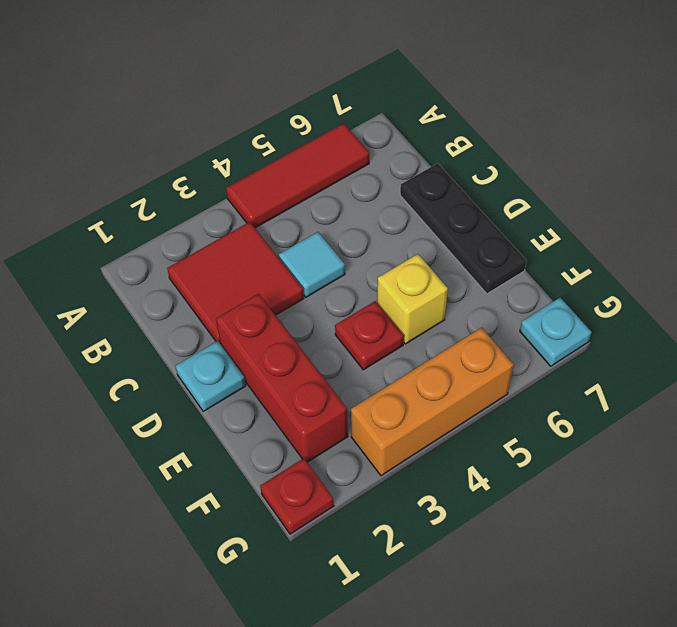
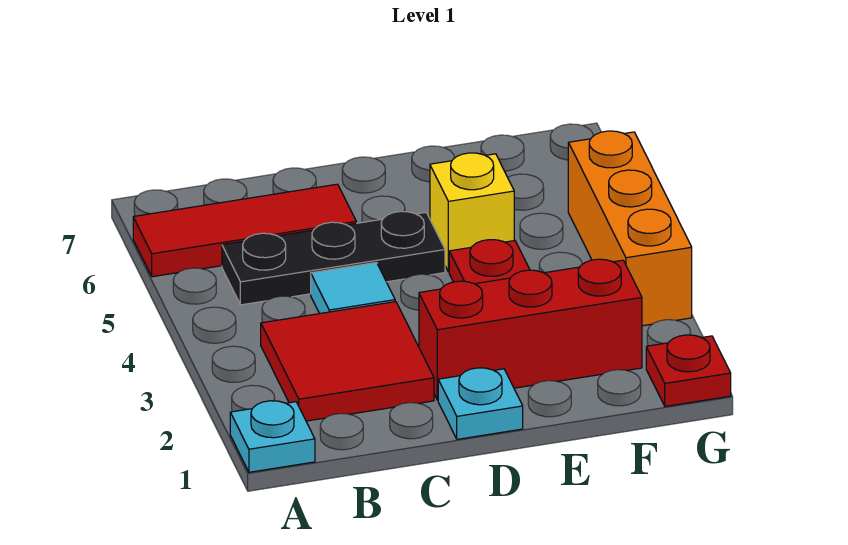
red tile A4:A6 level 1 -> red tile A6:C6 level 1
black plate C7:E7 level 1 -> black plate B5:D5 level 1
cyan plate G7 level 1 -> cyan plate A1 level 1

